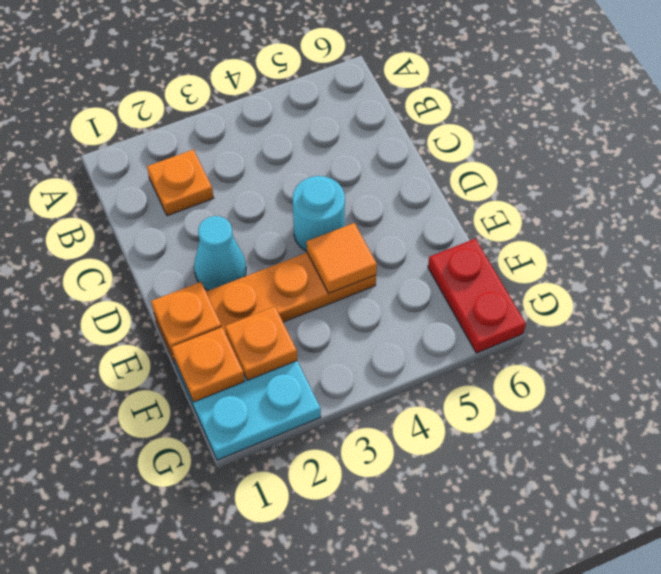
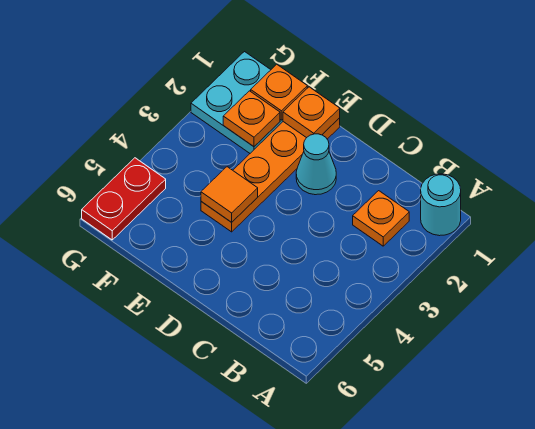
cyan round brick D4 level 1 -> cyan round brick A1 level 1
red plate F6:G6 level 1 -> red plate G5:G6 level 1

